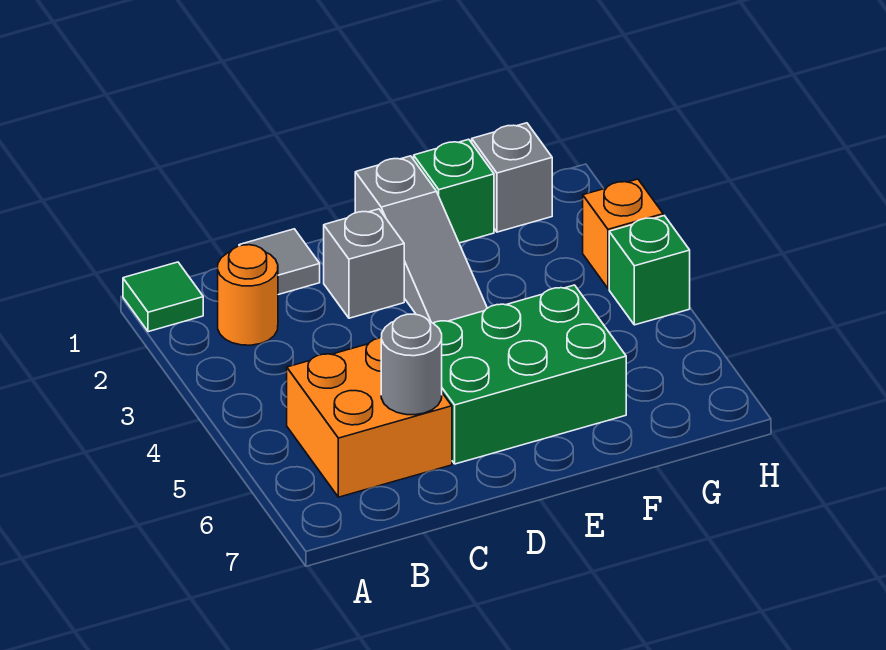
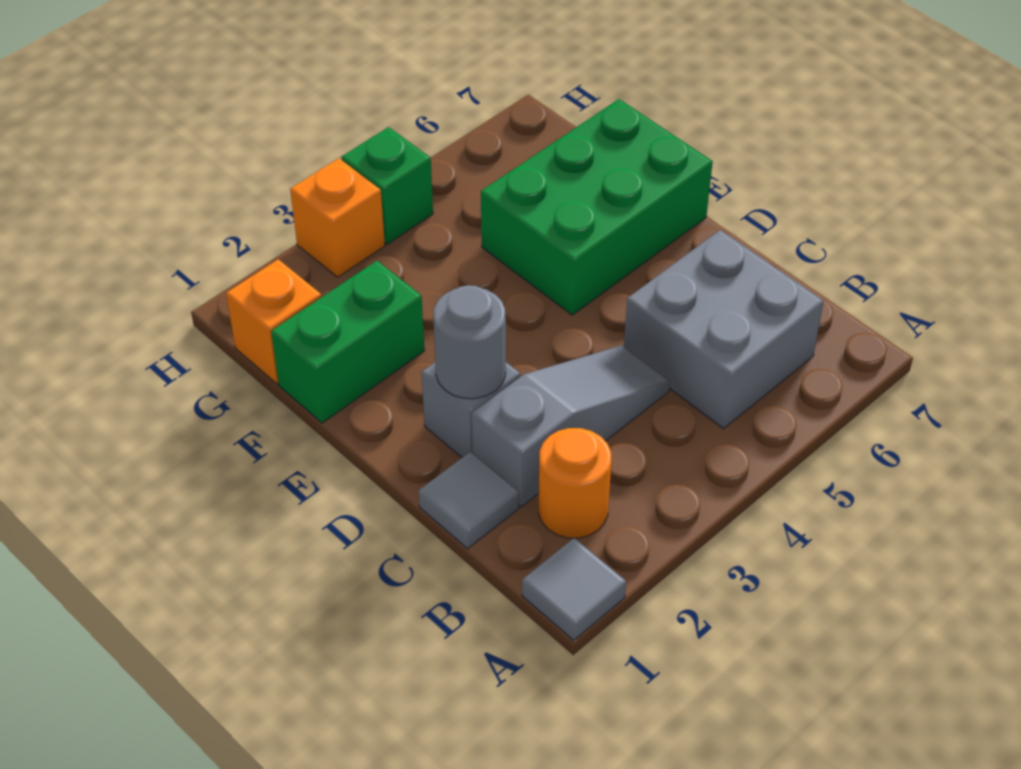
green tile A1 level 1 -> grey tile A1 level 1
orange brick B5:C6 level 1 -> grey brick B5:C6 level 1
grey round brick C6 level 2 -> grey round brick D2 level 2
green brick D5:F6 level 1 -> green brick E5:F7 level 1
grey slope E1:E3 level 1 top 1 -> grey slope C2:C4 level 1 top 2
green brick F1 level 1 -> green brick F1:F2 level 1
grey brick G1 level 1 -> orange brick G1 level 1

